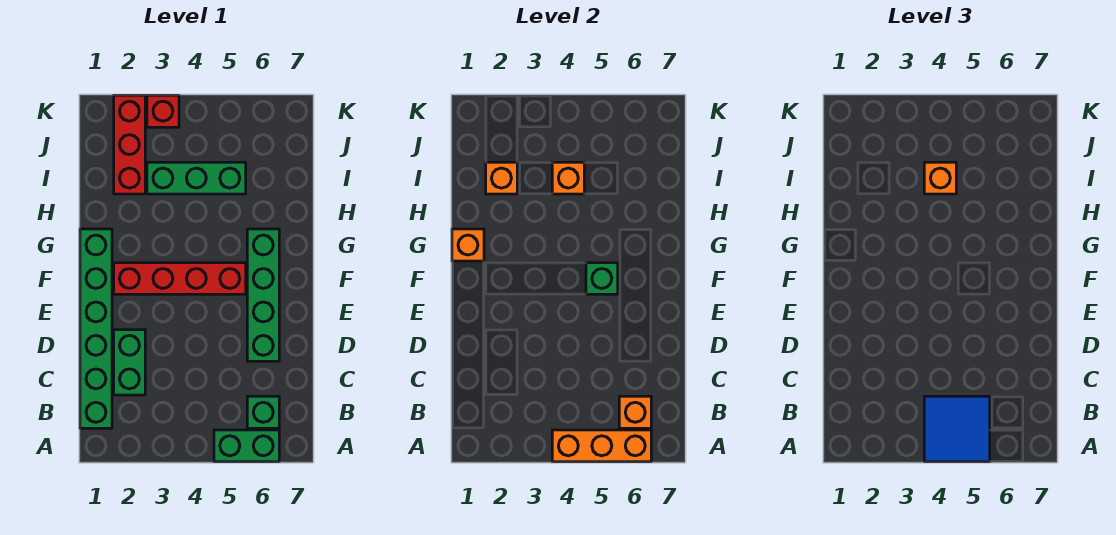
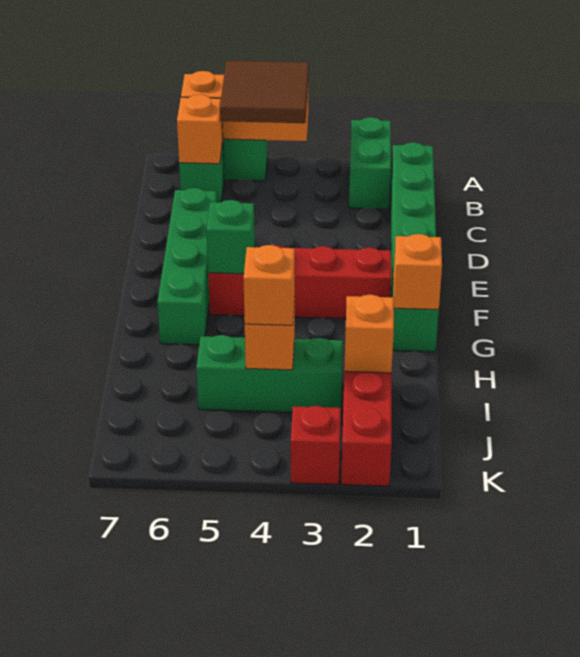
blue tile A4:B5 level 3 -> brown tile A4:B5 level 3
green brick C2:D2 level 1 -> green brick A2:B2 level 1

